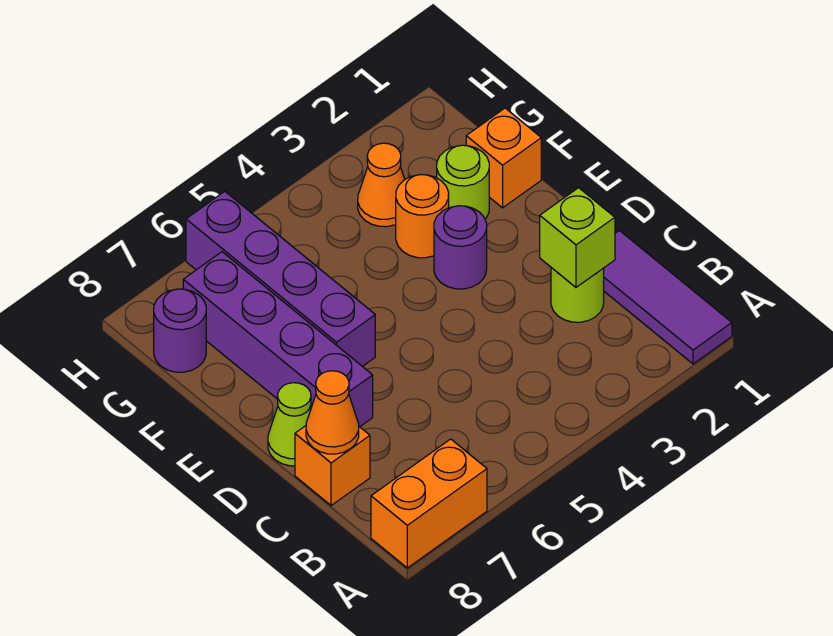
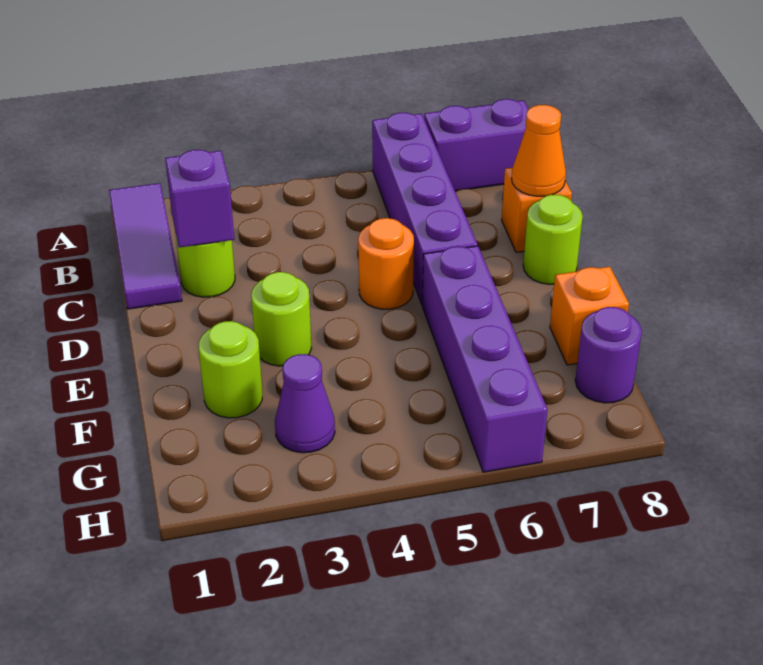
orange brick A7:A8 level 1 -> purple brick A7:A8 level 1
lime brick C2 level 2 -> purple brick C2 level 2
purple brick D7:G7 level 1 -> purple brick A6:D6 level 1
lime cone D8 level 1 -> lime round brick D8 level 1
purple round brick E3 level 1 -> lime round brick E3 level 1
orange brick F1 level 1 -> orange brick F8 level 1
orange round brick F3 level 1 -> orange round brick D5 level 1
orange cone G3 level 1 -> purple cone G3 level 1

